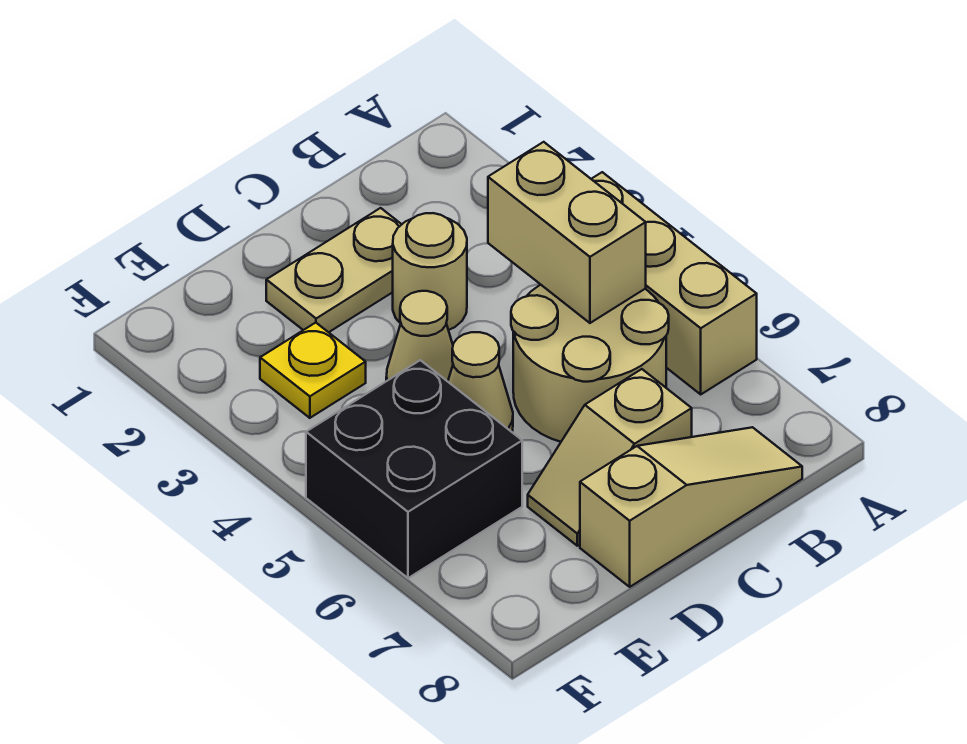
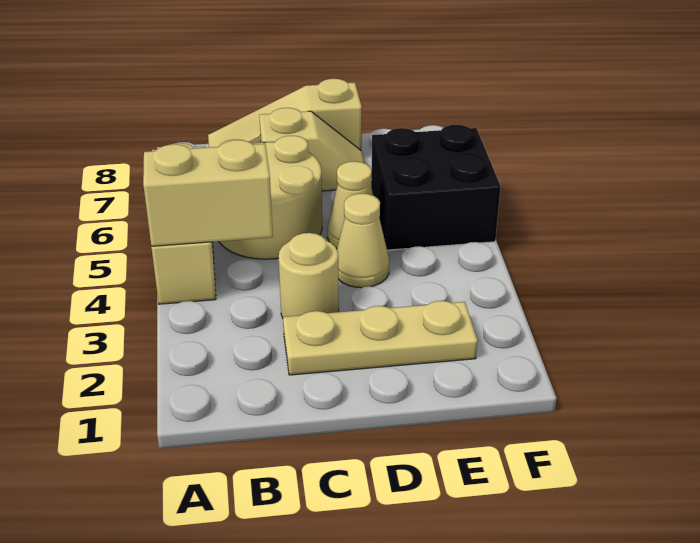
tan brick B4:B5 level 2 -> tan brick A4:B4 level 2
tan plate C2:D2 level 1 -> tan plate C2:E2 level 1
yellow plate E3 level 1 -> none

